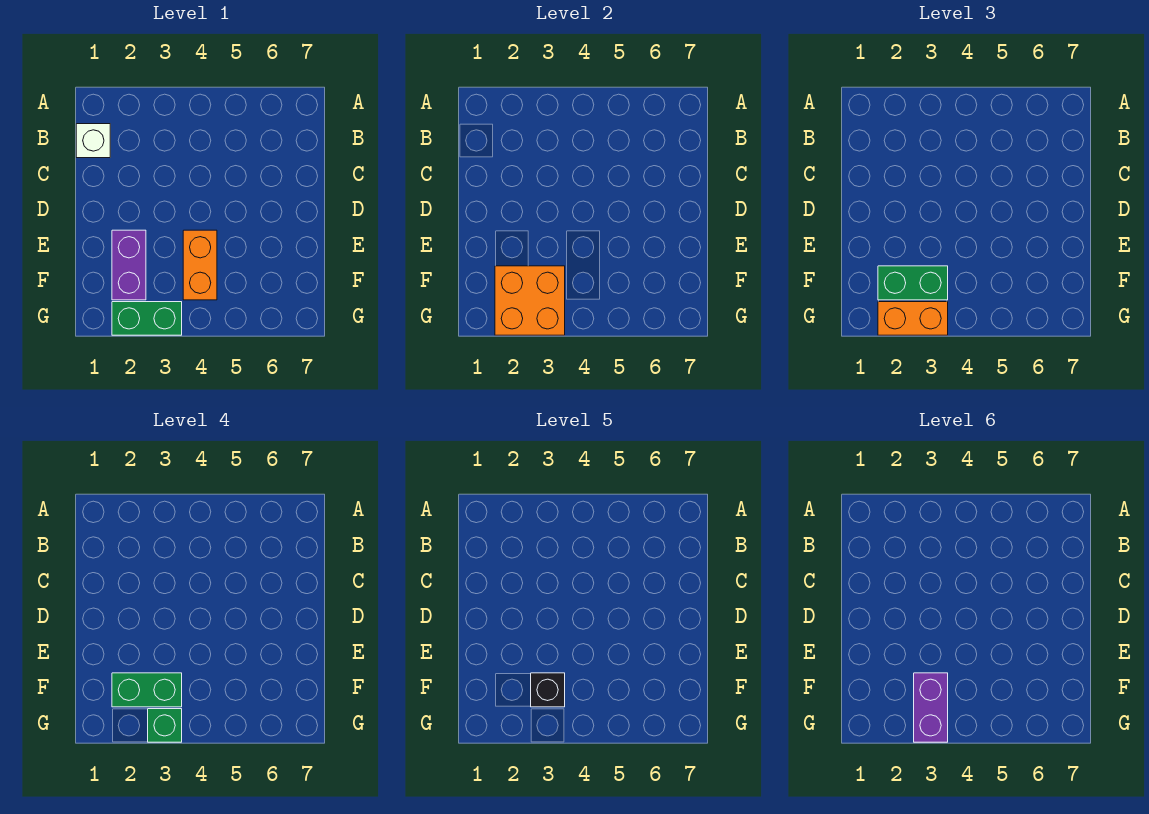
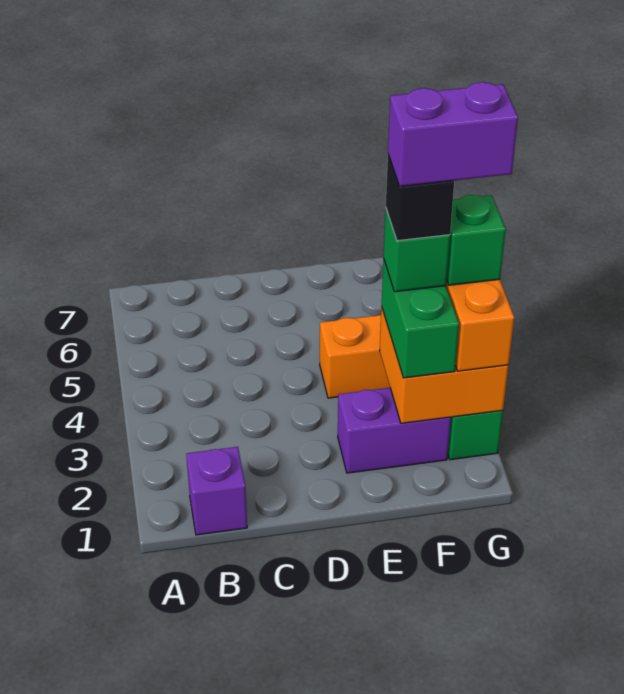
white brick B1 level 1 -> purple brick B1 level 1
green brick F2:F3 level 4 -> green brick F3 level 4

